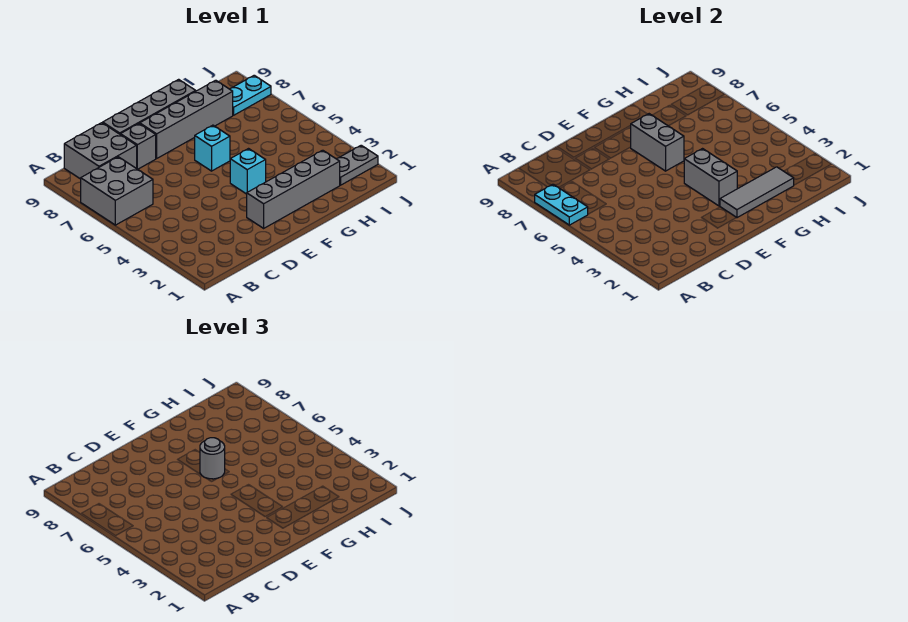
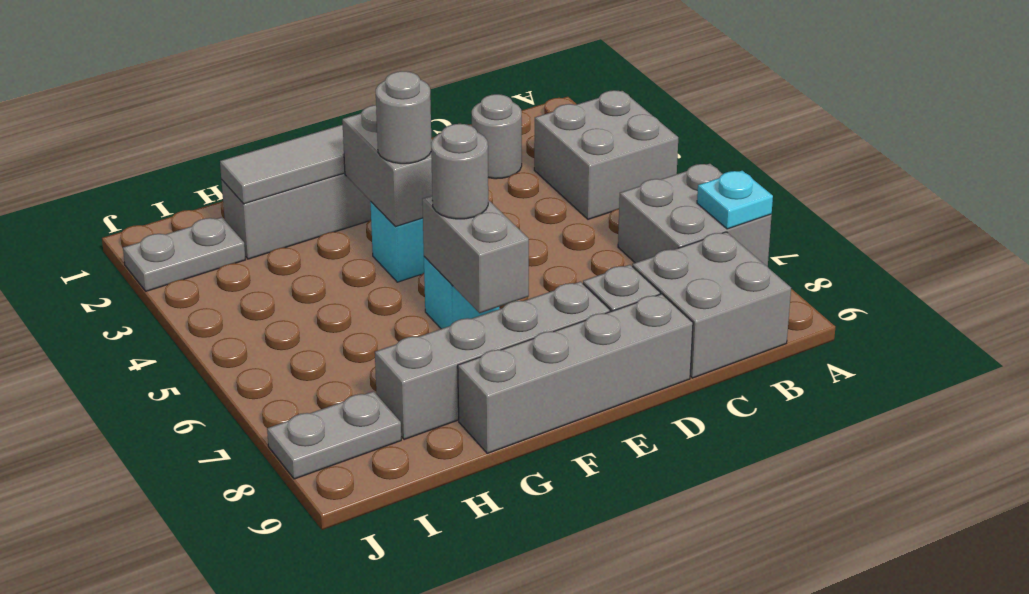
none -> grey brick A3:B4 level 1
cyan plate A6:A7 level 2 -> cyan plate A7 level 2
none -> grey round brick C2 level 1
none -> grey round brick F4 level 3
cyan plate I8:J8 level 1 -> grey plate I8:J8 level 1

